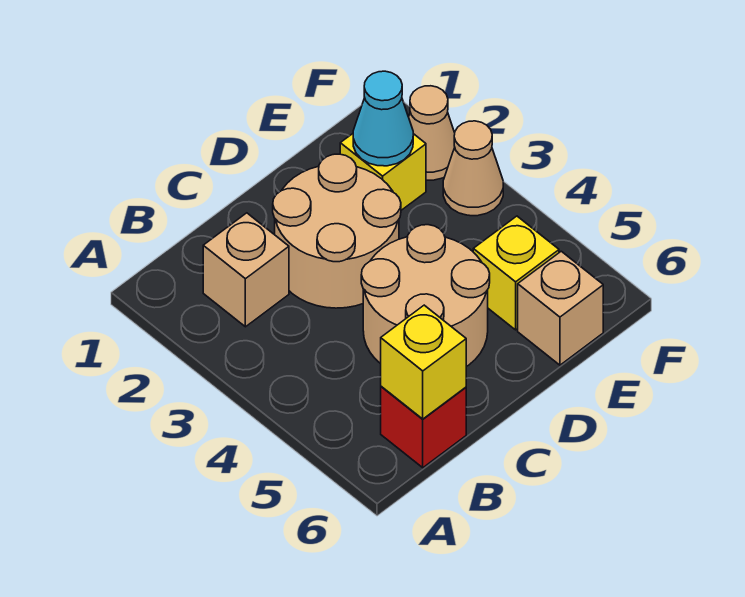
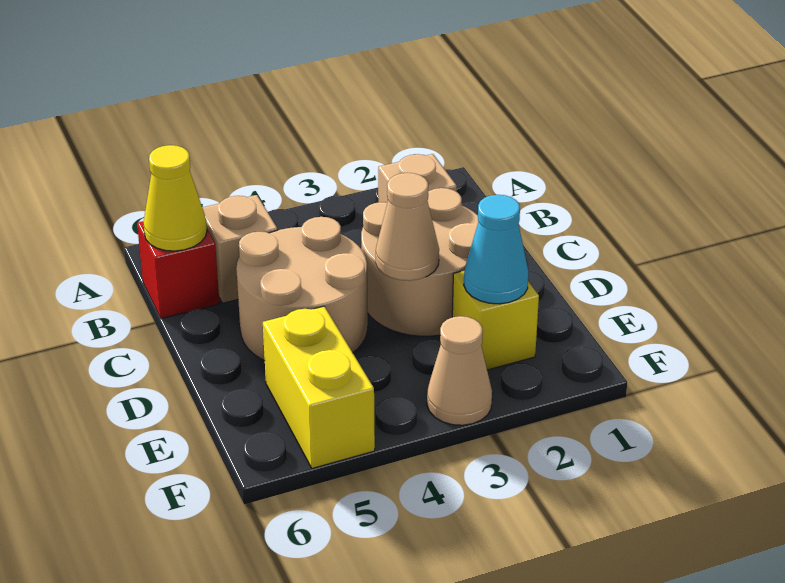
yellow brick B6 level 2 -> yellow cone B6 level 2
yellow brick E5 level 1 -> yellow brick E5:F5 level 1
tan brick E6 level 1 -> tan brick B5 level 1
tan cone F2 level 1 -> tan cone D3 level 2

